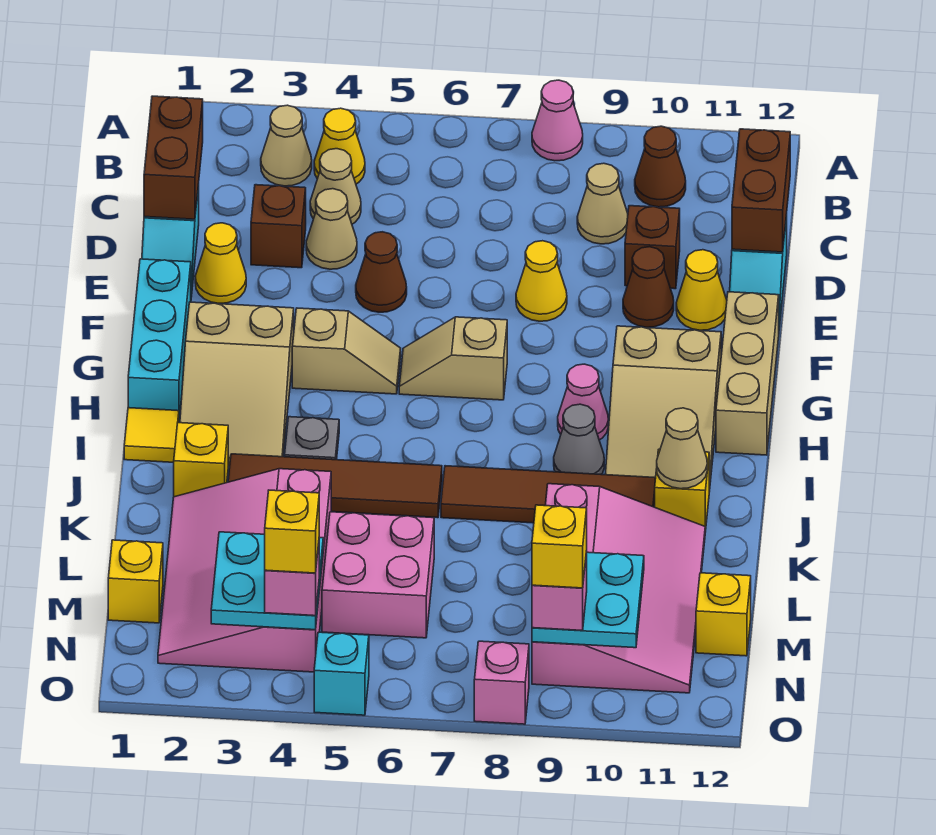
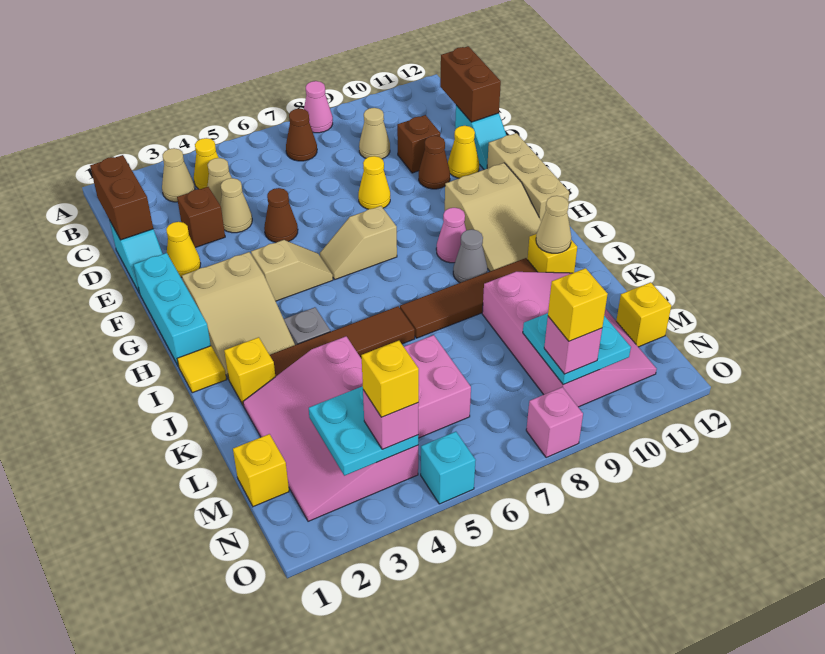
brown cone B10 level 1 -> brown cone B7 level 1

